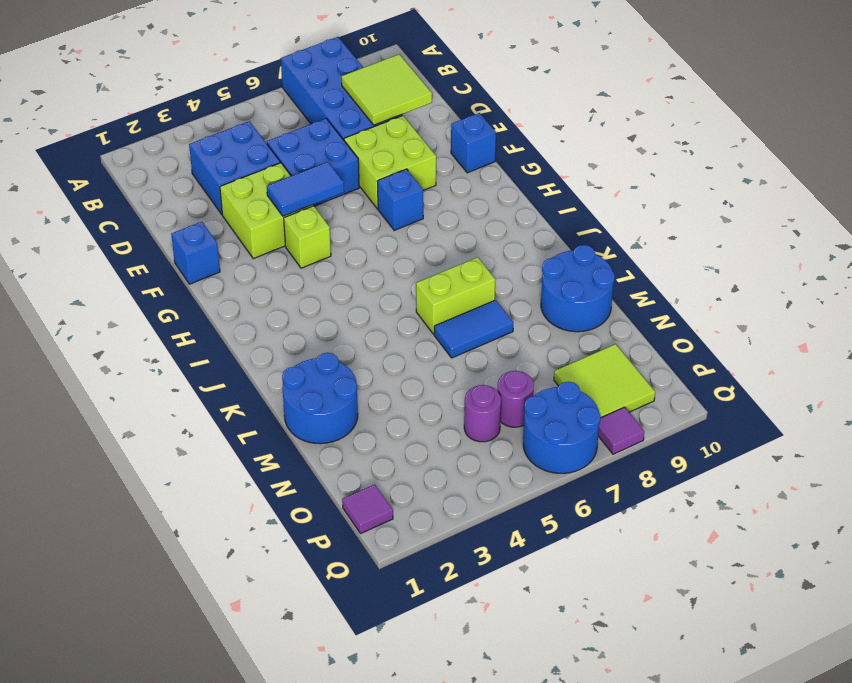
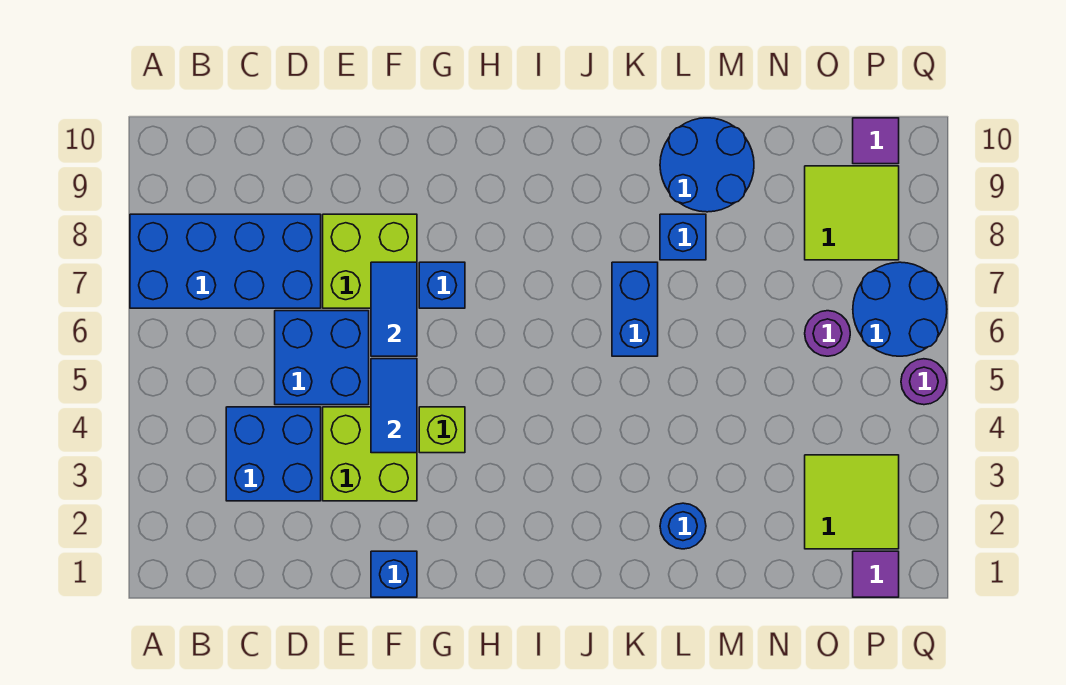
lime tile C8:D9 level 2 -> lime tile O2:P3 level 1
blue brick F10 level 1 -> blue brick L8 level 1
lime brick K6:K7 level 1 -> blue brick K6:K7 level 1
blue round brick L1:M2 level 1 -> blue round brick L2 level 1
blue tile L6:L7 level 1 -> blue tile F6:F7 level 2
purple round brick O5 level 1 -> purple round brick Q5 level 1
purple tile Q8 level 1 -> purple tile P10 level 1

